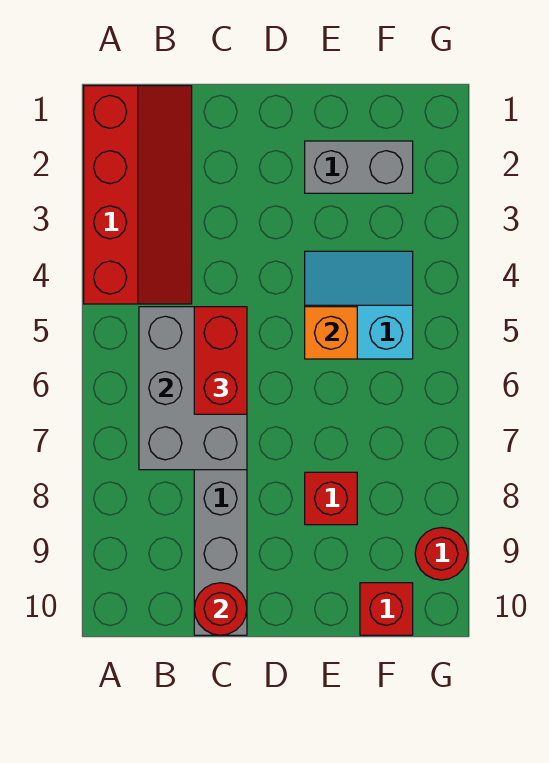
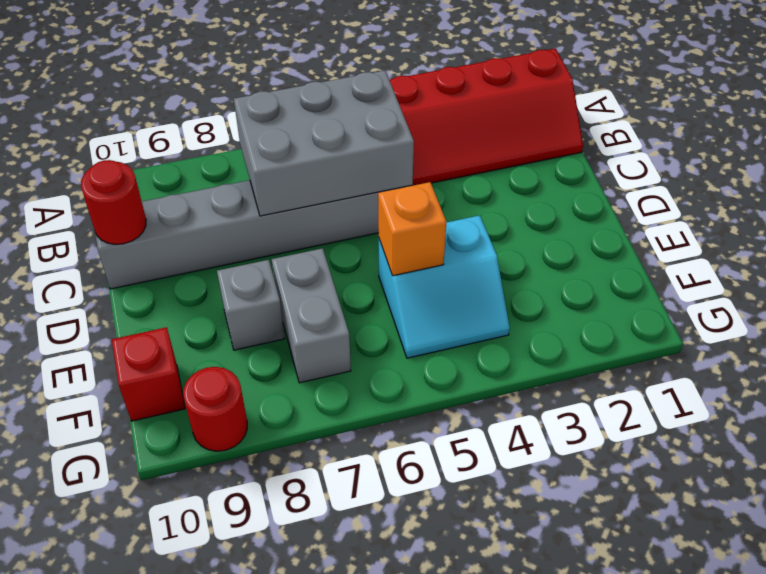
red brick C5:C6 level 3 -> none
grey brick E2:F2 level 1 -> grey brick E7:F7 level 1
cyan slope E4:F5 level 1 top 5 -> cyan slope E4:F5 level 1 top E
red brick E8 level 1 -> grey brick E8 level 1

